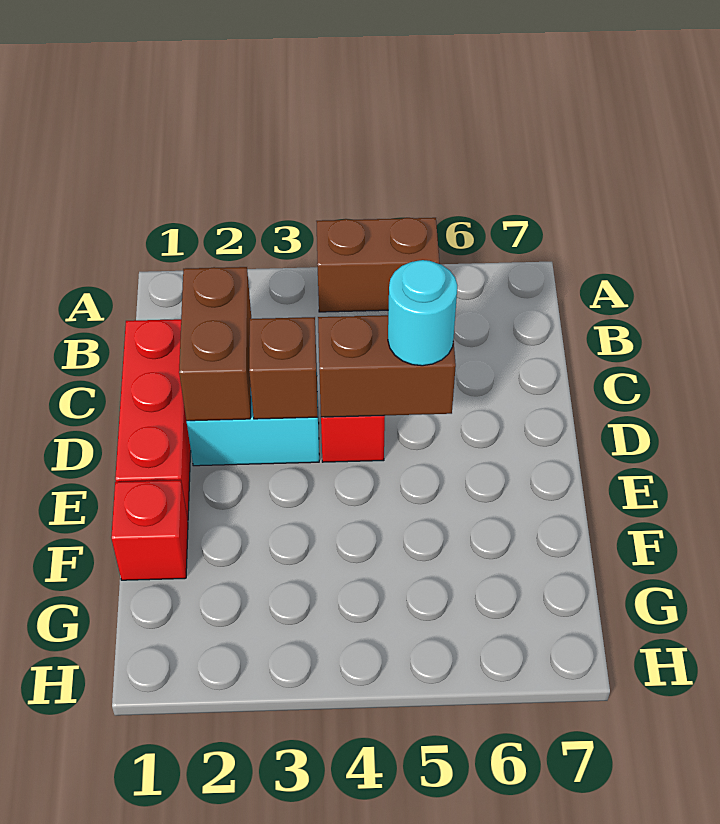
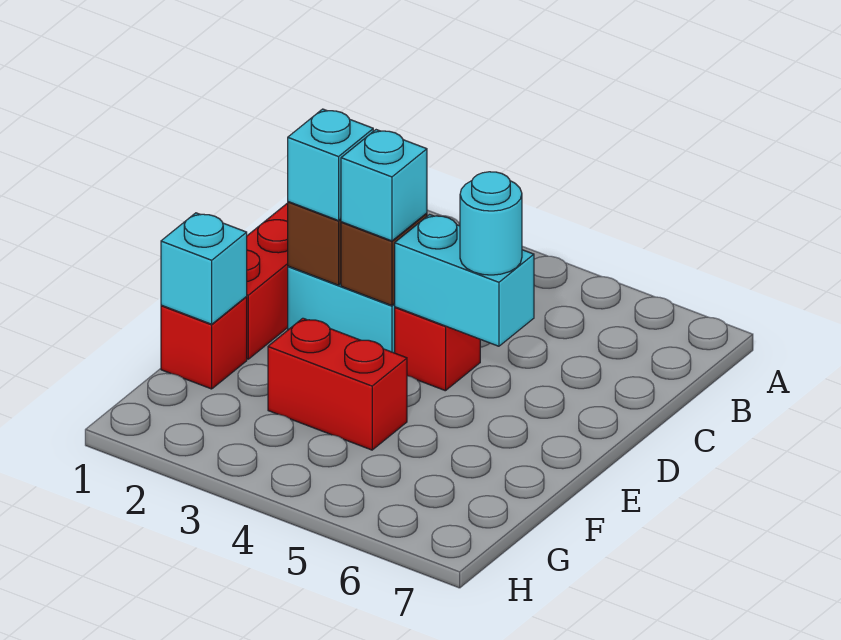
brown brick A4:A5 level 1 -> none
none -> cyan brick D2 level 3
none -> cyan brick D3 level 3
brown brick D4:D5 level 2 -> cyan brick D4:D5 level 2
none -> cyan brick F1 level 2
none -> red brick F3:F4 level 1

